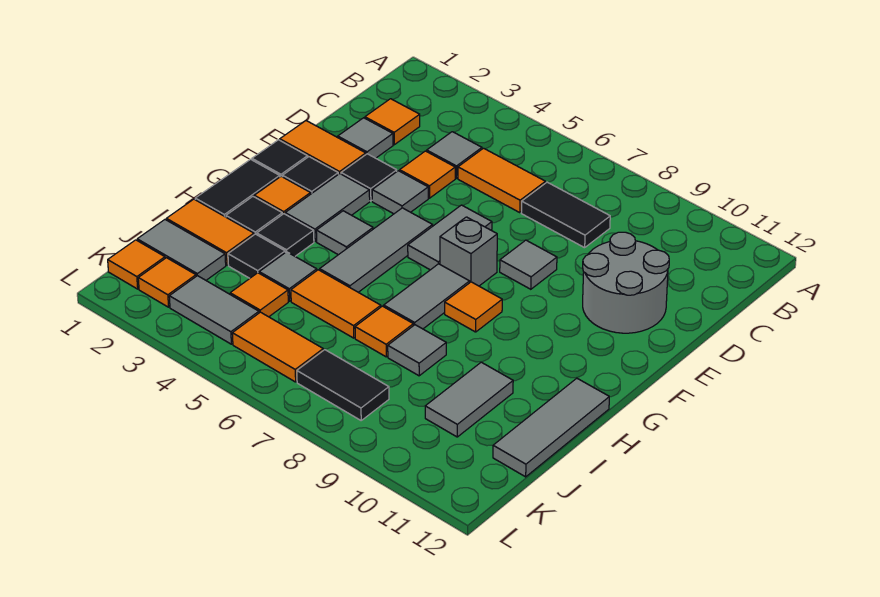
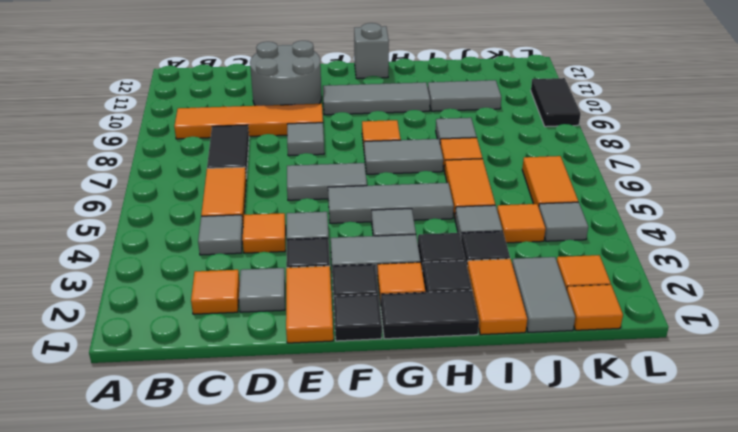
none -> orange tile B9:E9 level 1
grey brick F7 level 1 -> grey brick G12 level 1
grey tile H12:J12 level 1 -> grey tile F10:H10 level 1
grey tile K3:K4 level 1 -> grey tile K4 level 1
black tile K7:K8 level 1 -> black tile L9:L10 level 1

